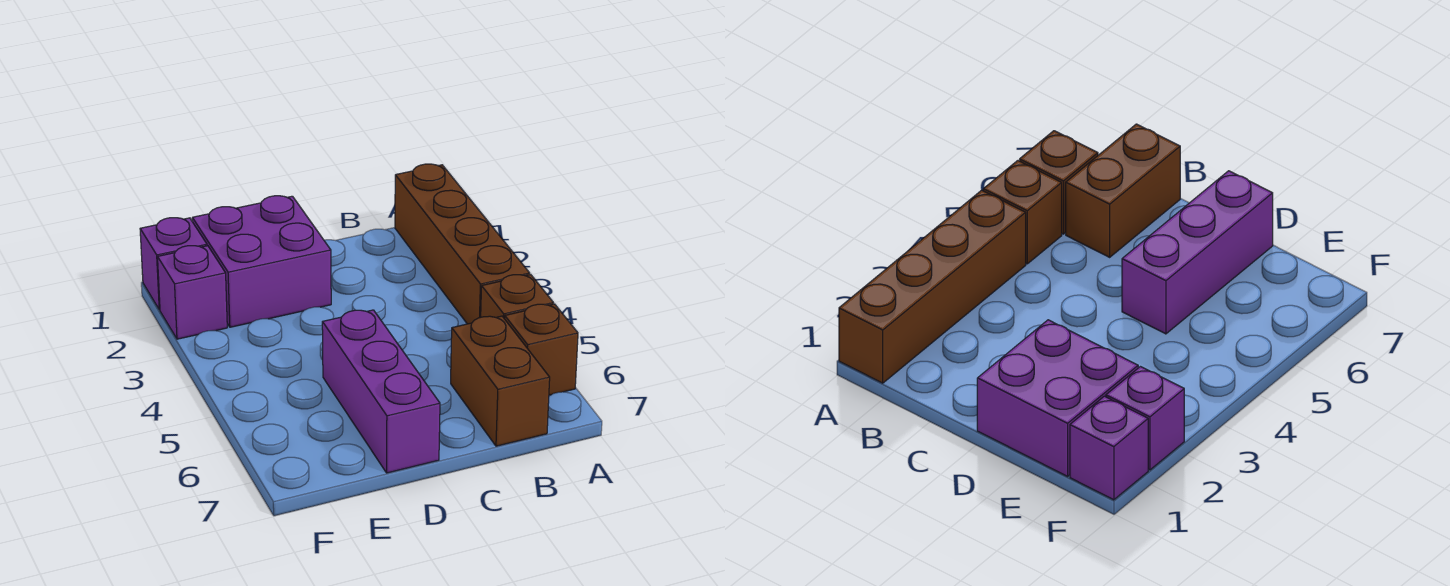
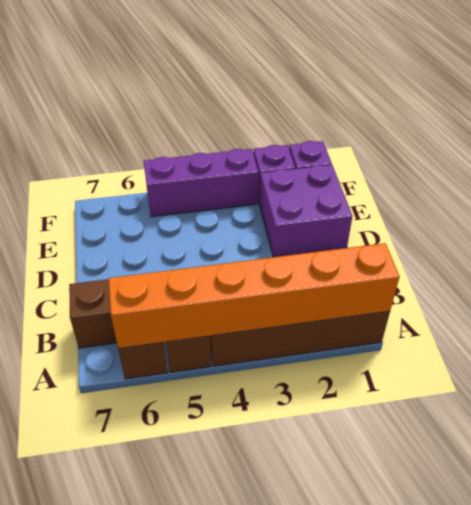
none -> orange brick A1:A6 level 2
purple brick D5:D7 level 1 -> purple brick F3:F5 level 1

